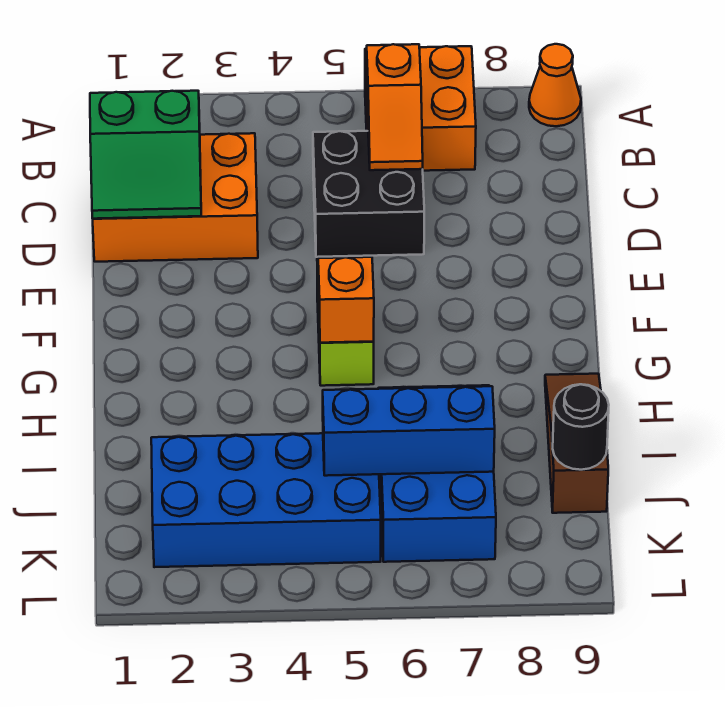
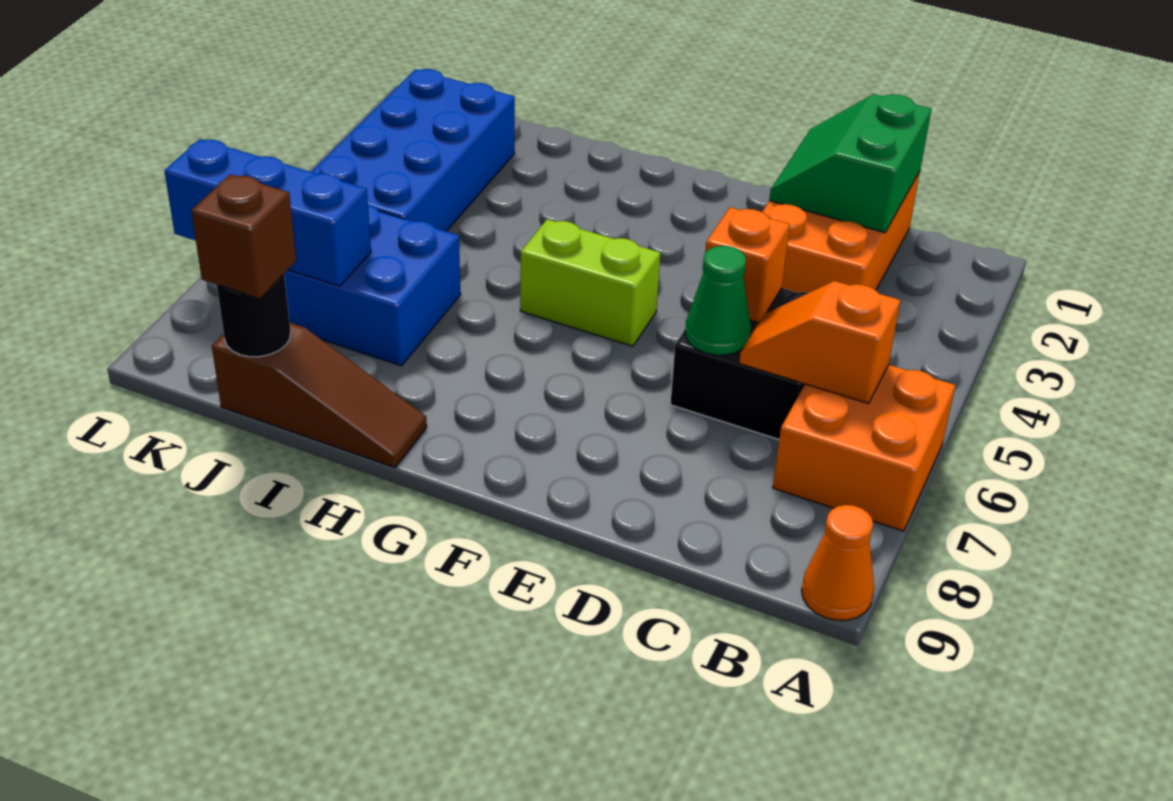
none -> green cone D6 level 2
orange brick G5 level 2 -> orange brick D5 level 2
blue brick J5:J7 level 2 -> blue brick J7:L7 level 2
none -> brown brick J9 level 3

